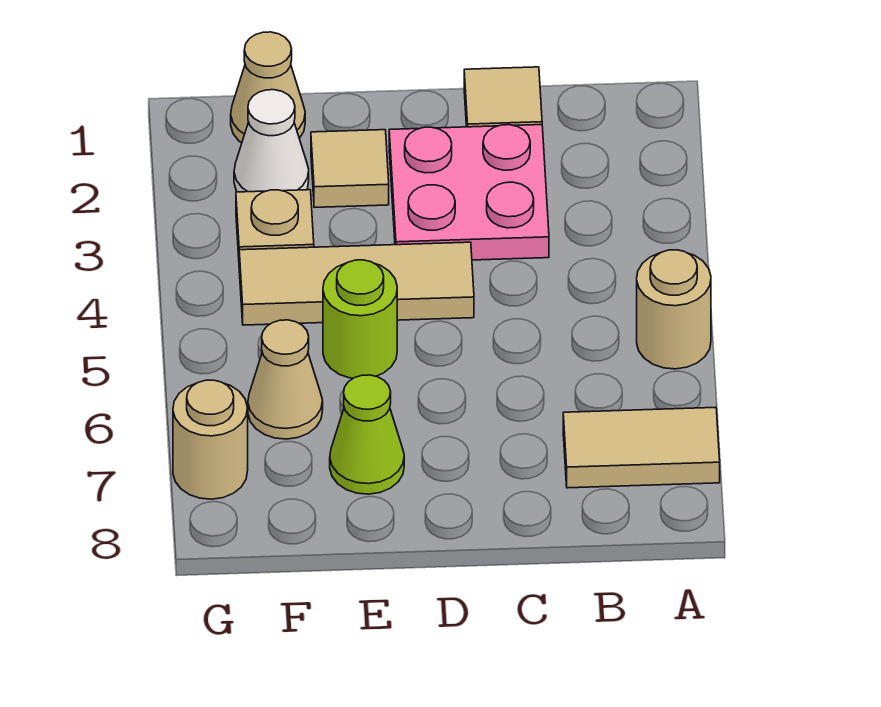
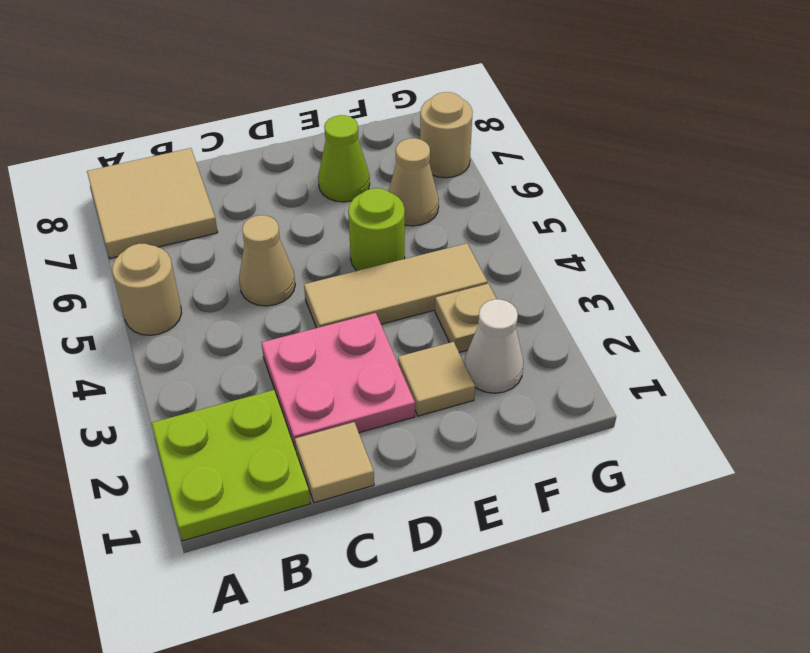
none -> lime plate A1:B2 level 1
tan tile A7:B7 level 1 -> tan tile A7:B8 level 1
tan cone F1 level 1 -> tan cone C5 level 1

